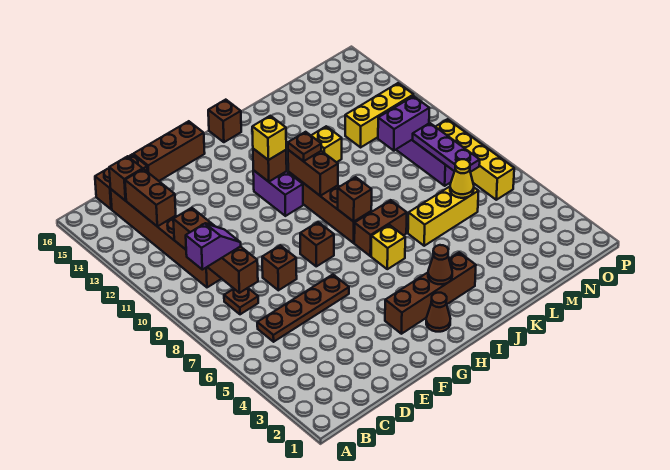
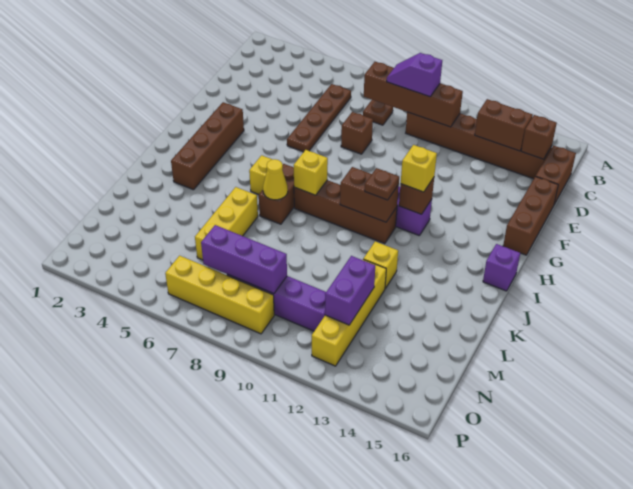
purple slope B9:C9 level 3 top B -> purple slope C9:C10 level 3 top 10
brown brick G8 level 1 -> none
brown cone H2 level 1 -> none
brown cone I3 level 2 -> none
brown brick I8 level 2 -> yellow brick I8 level 2
brown brick I16 level 1 -> purple brick I16 level 1
yellow cone M6 level 2 -> yellow cone J7 level 2
purple brick M10:N10 level 2 -> purple brick M12:N12 level 2
yellow brick M12:O12 level 1 -> yellow brick L12:O12 level 1
purple plate N7:N9 level 2 -> purple brick N7:N9 level 2

